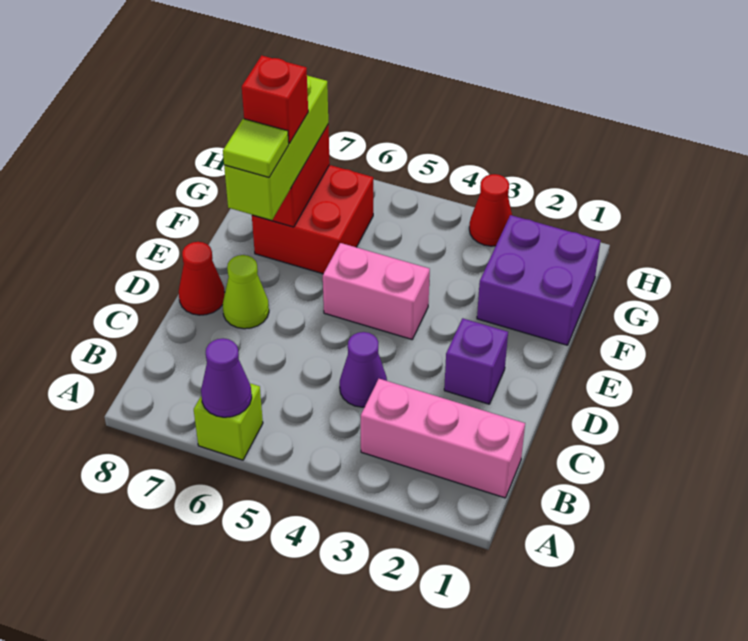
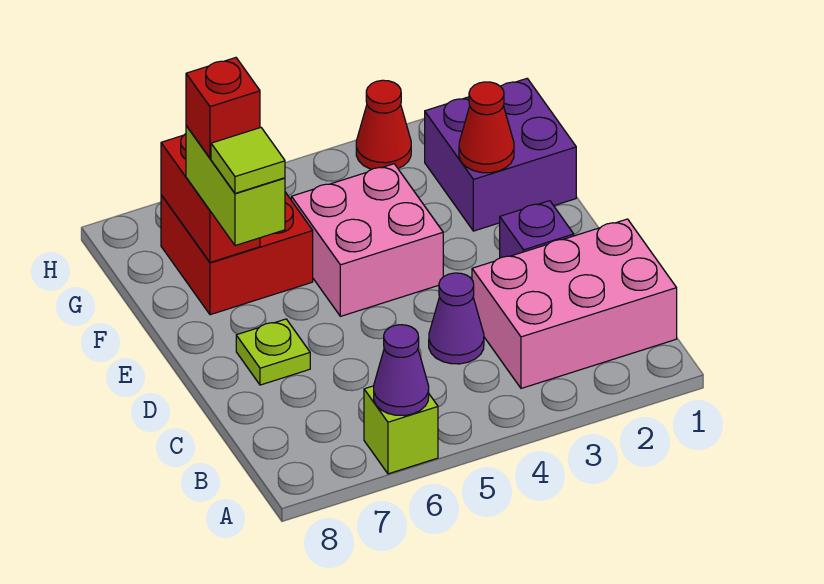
pink brick B1:B3 level 1 -> pink brick B1:C3 level 1
lime cone D7 level 1 -> lime plate D7 level 1
red cone D8 level 1 -> red cone F2 level 2
pink brick E4:E5 level 1 -> pink brick E4:F5 level 1
lime brick E7:G7 level 3 -> lime brick E7:F7 level 3

